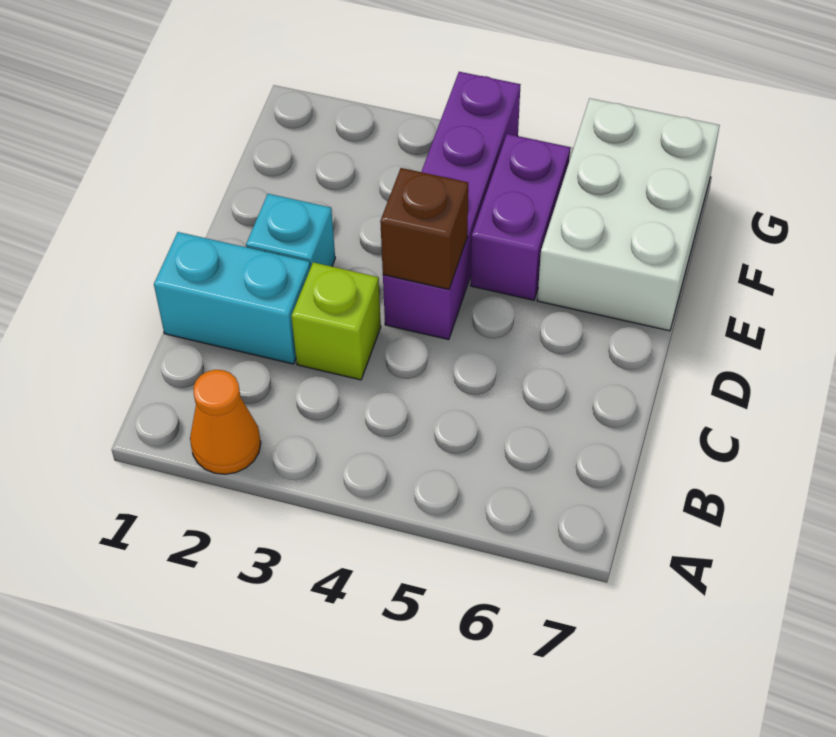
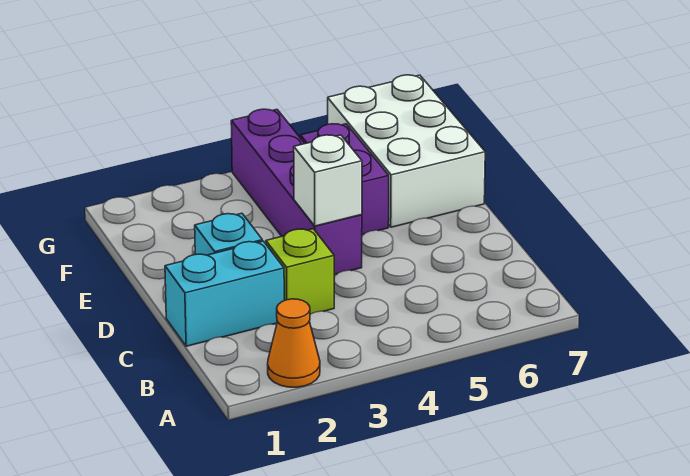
brown brick D4 level 2 -> white brick D4 level 2

